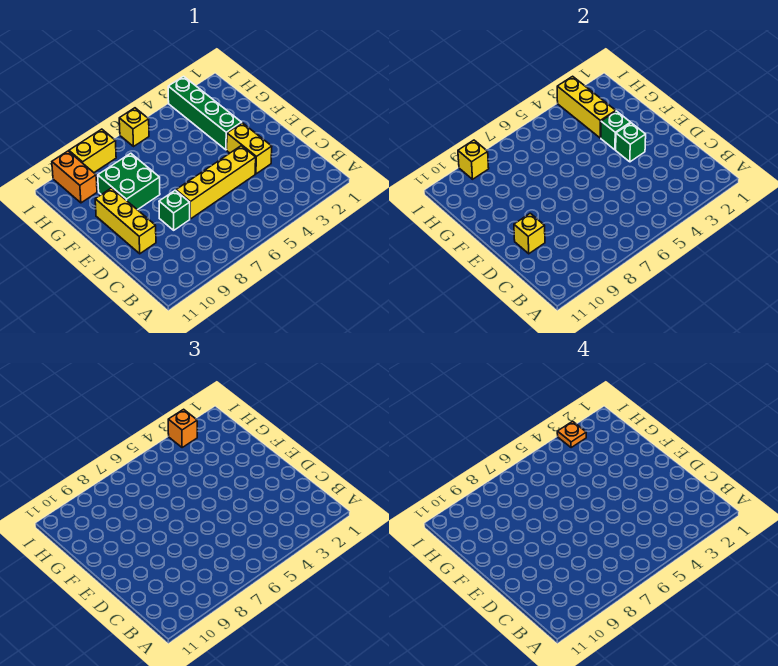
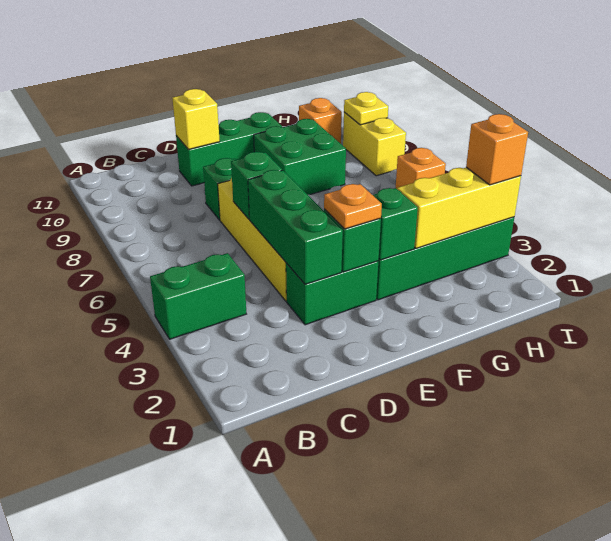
none -> green brick A4:B4 level 1
yellow brick D3:E3 level 1 -> green brick D3:E3 level 1
none -> green brick D3:D5 level 2
none -> green brick D6 level 2
yellow brick D10:F10 level 1 -> green brick D10:F10 level 1
orange brick H10:I10 level 1 -> orange brick H10 level 1
orange plate I3 level 4 -> orange plate E3 level 3
yellow brick I6 level 1 -> orange brick I6 level 1
yellow brick I9 level 2 -> yellow plate I9 level 2

